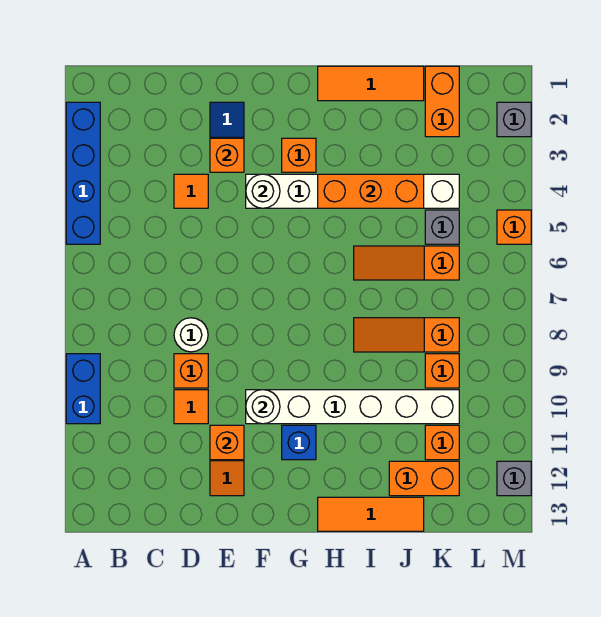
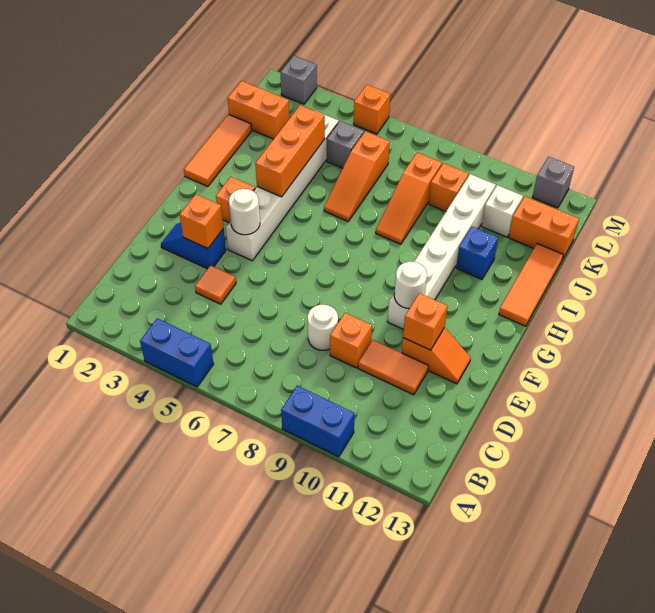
blue brick A2:A5 level 1 -> blue brick A4:A5 level 1
orange tile D10 level 1 -> orange tile D10:D11 level 1
blue brick G11 level 1 -> blue brick I11 level 1
orange brick J12:K12 level 1 -> orange brick K12:K13 level 1
orange brick K11 level 1 -> white brick K11 level 1

